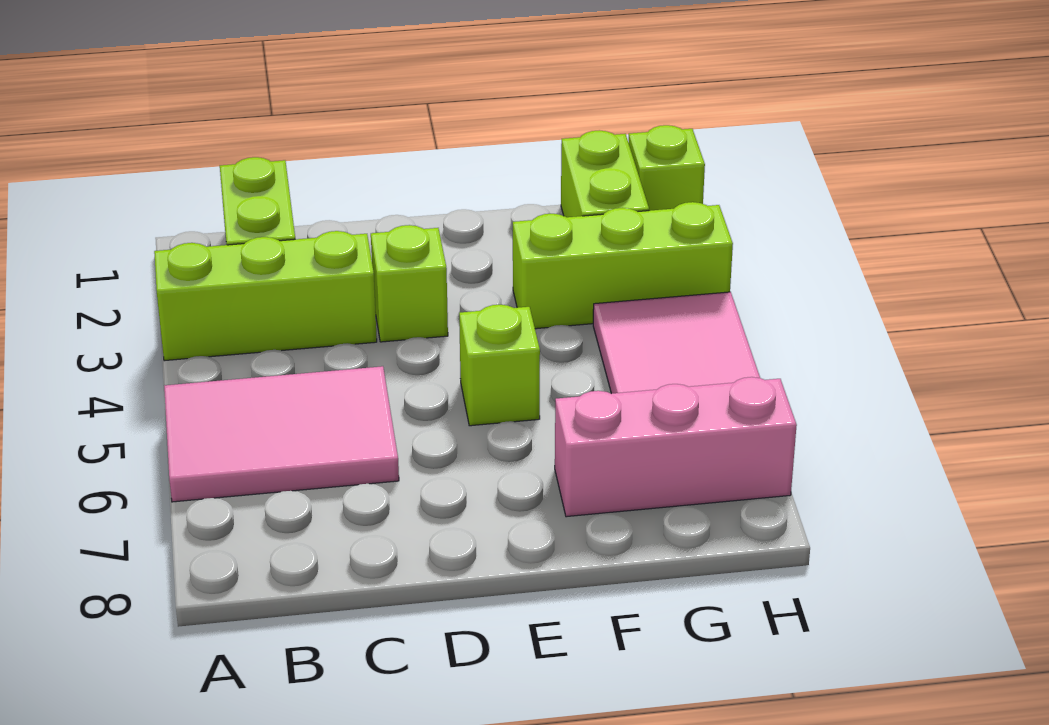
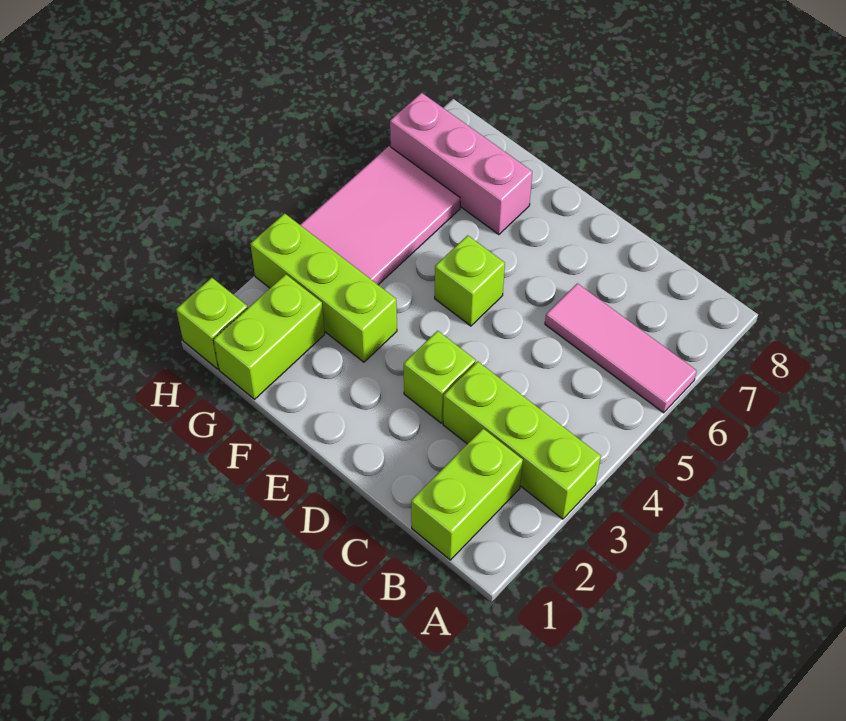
pink tile A5:C6 level 1 -> pink tile A6:C6 level 1

